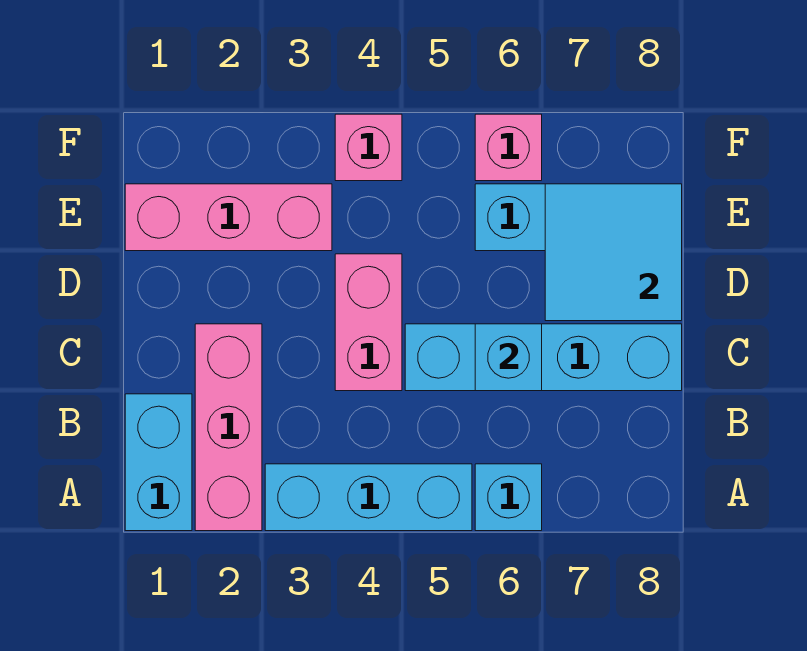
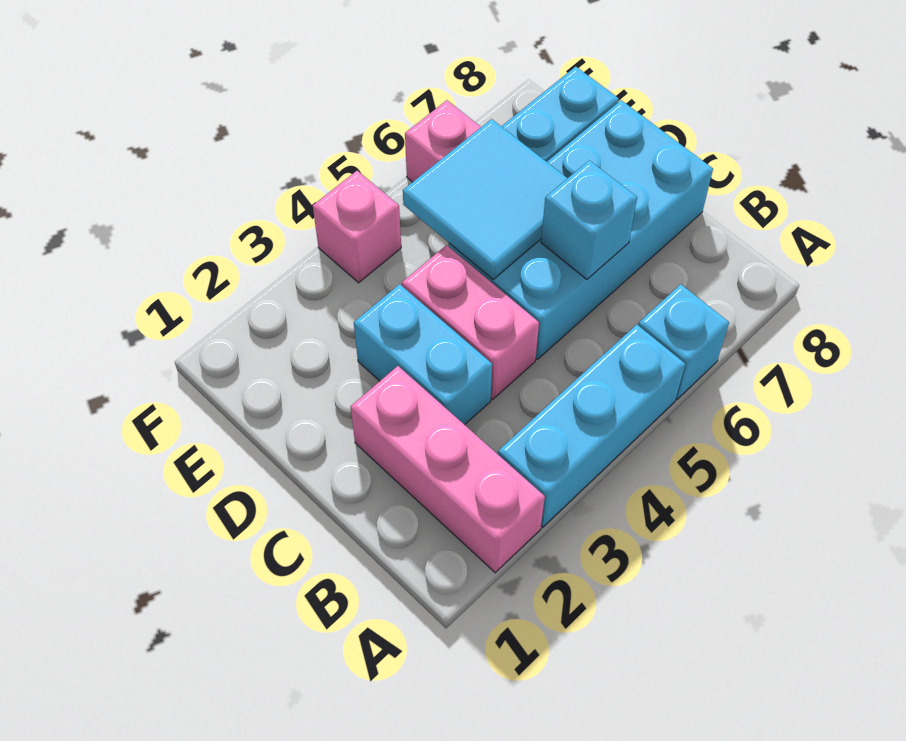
cyan brick A1:B1 level 1 -> cyan brick C3:D3 level 1
cyan brick C5:C8 level 1 -> cyan brick C5:D8 level 1
cyan tile D7:E8 level 2 -> cyan tile D5:E6 level 2
pink brick E1:E3 level 1 -> none

